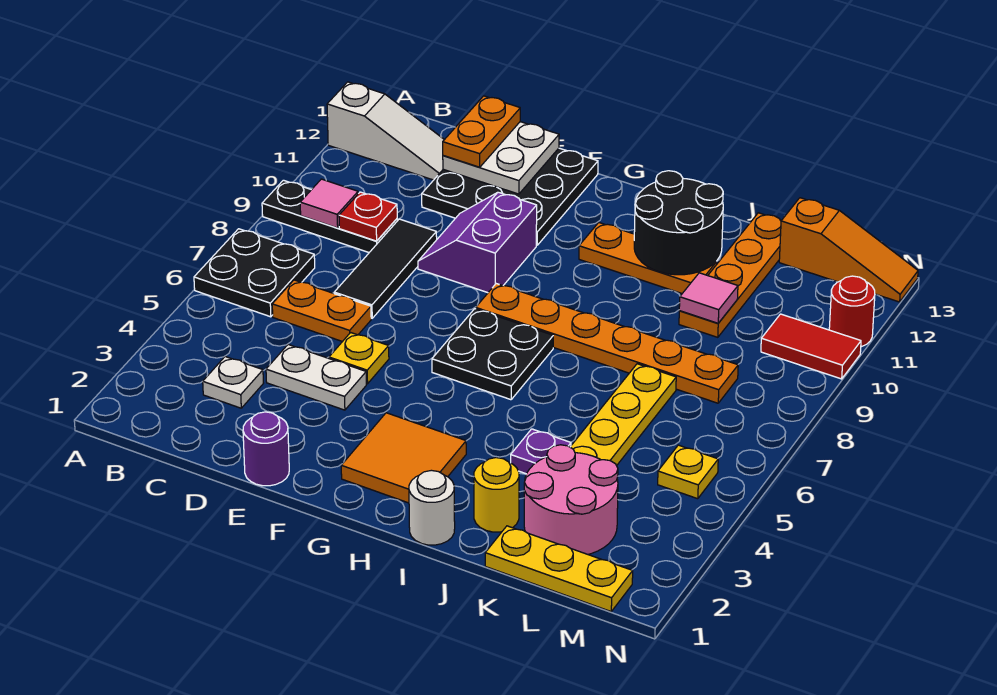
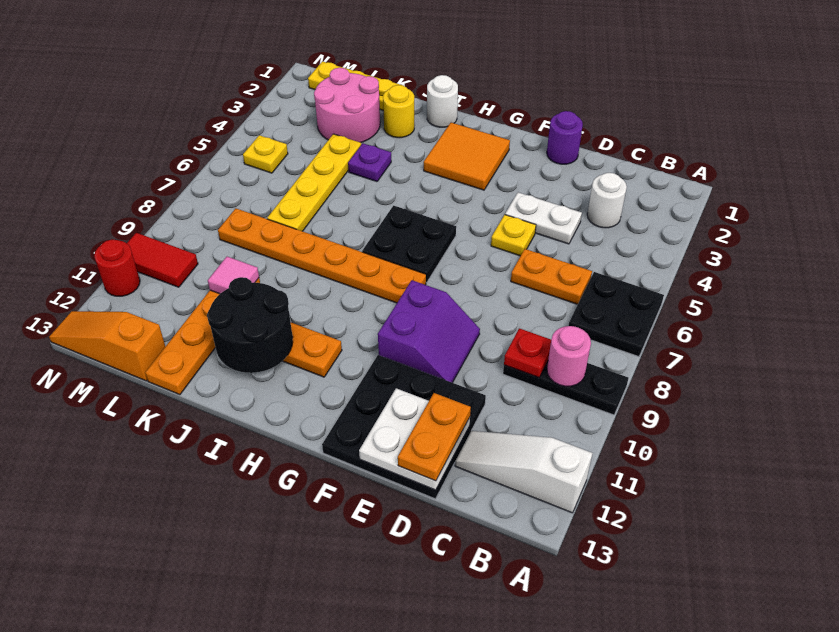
pink tile B9 level 2 -> pink round brick B9 level 2
white plate C3 level 1 -> white round brick C3 level 1
black tile D7:D9 level 1 -> none

